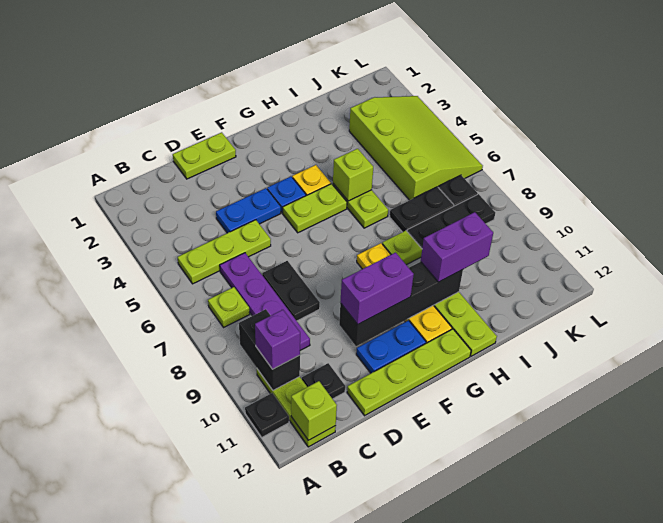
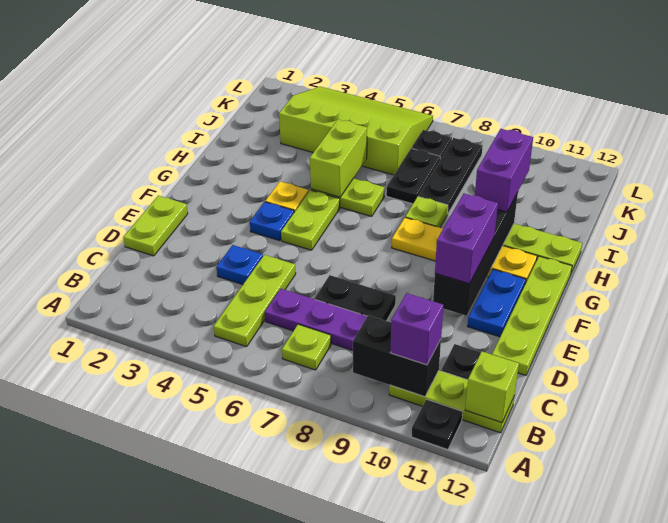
blue plate D4:E4 level 1 -> blue plate D4 level 1
lime brick H5 level 2 -> lime brick H5:I5 level 2

